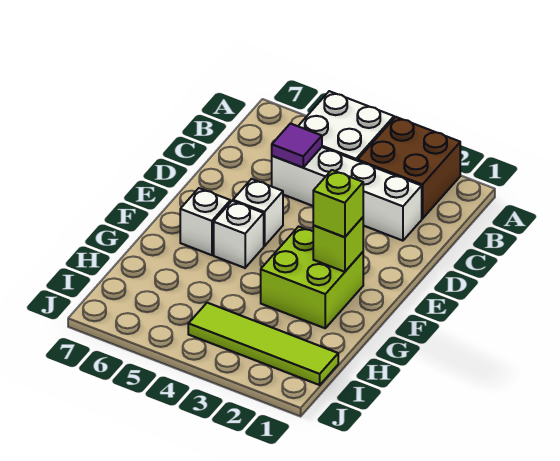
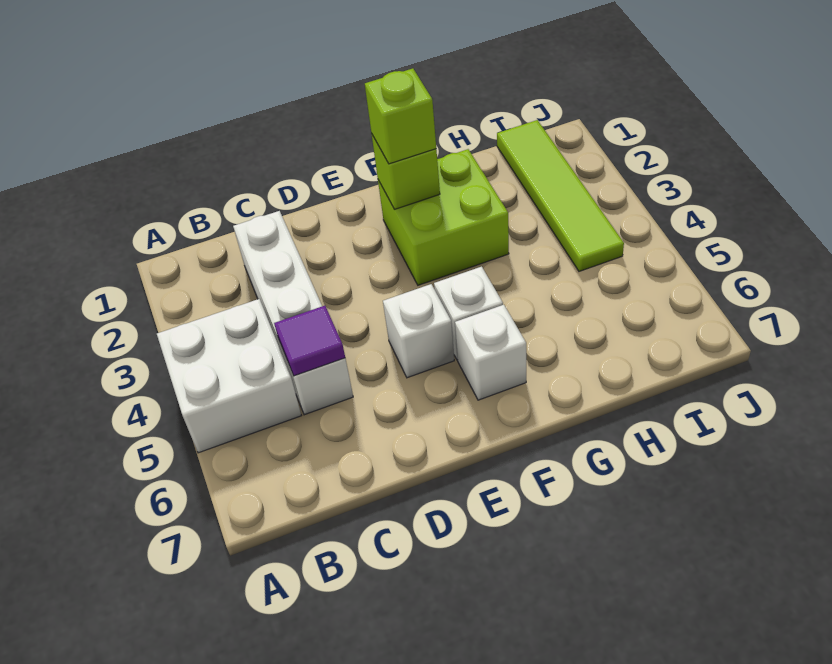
brown brick A2:B3 level 1 -> none

